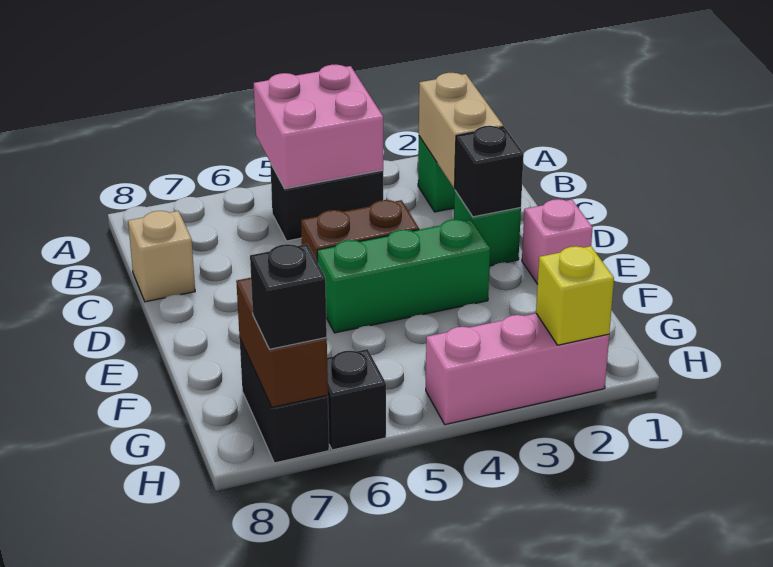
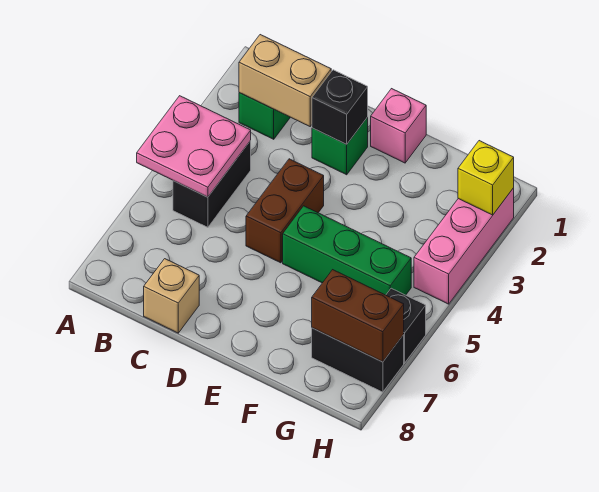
pink brick A4:B5 level 2 -> pink plate A4:B5 level 2
green brick E3:E5 level 1 -> green brick E5:G5 level 1
black brick H7 level 3 -> none

